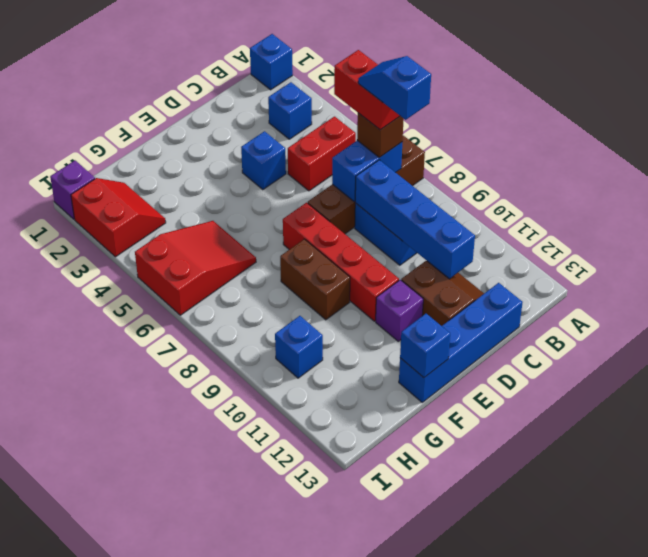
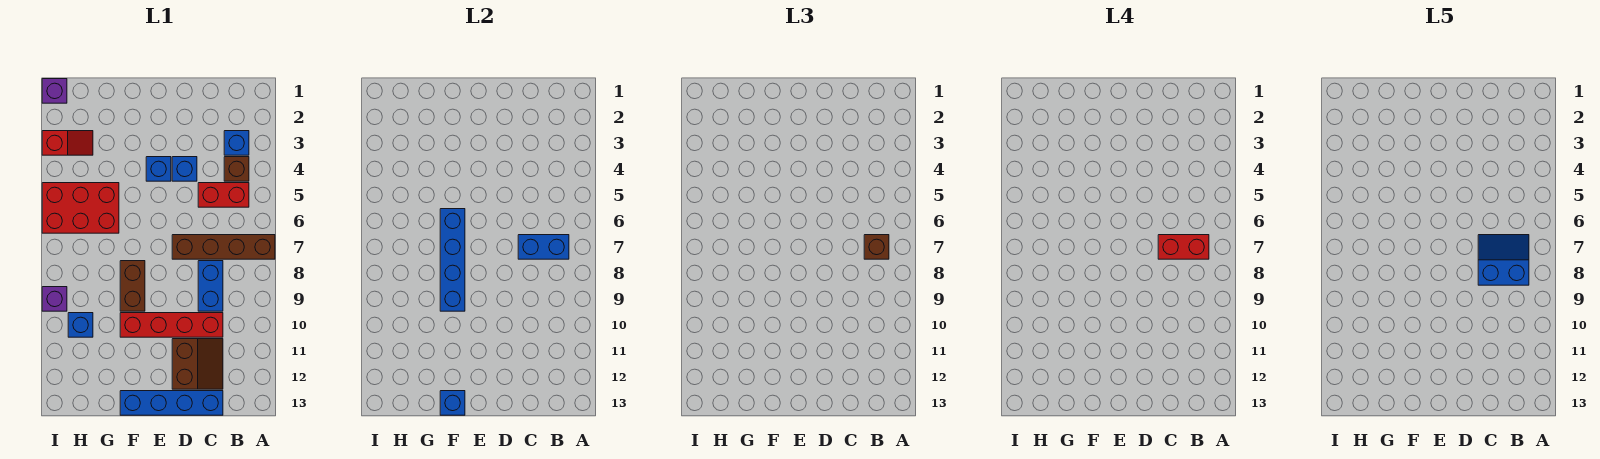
blue brick A1 level 1 -> blue brick E4 level 1
none -> brown brick B4 level 1
red brick B6:B7 level 4 -> red brick B7:C7 level 4
blue slope B7:B8 level 5 top 8 -> blue slope B7:C8 level 5 top 8
blue brick C8:C11 level 2 -> blue brick F6:F9 level 2
red brick E7:E10 level 1 -> red brick C10:F10 level 1
purple brick E11 level 1 -> purple brick I9 level 1
red slope G5:I6 level 1 top I -> red brick G5:I6 level 1
red slope H2:I3 level 1 top I -> red slope H3:I3 level 1 top I

